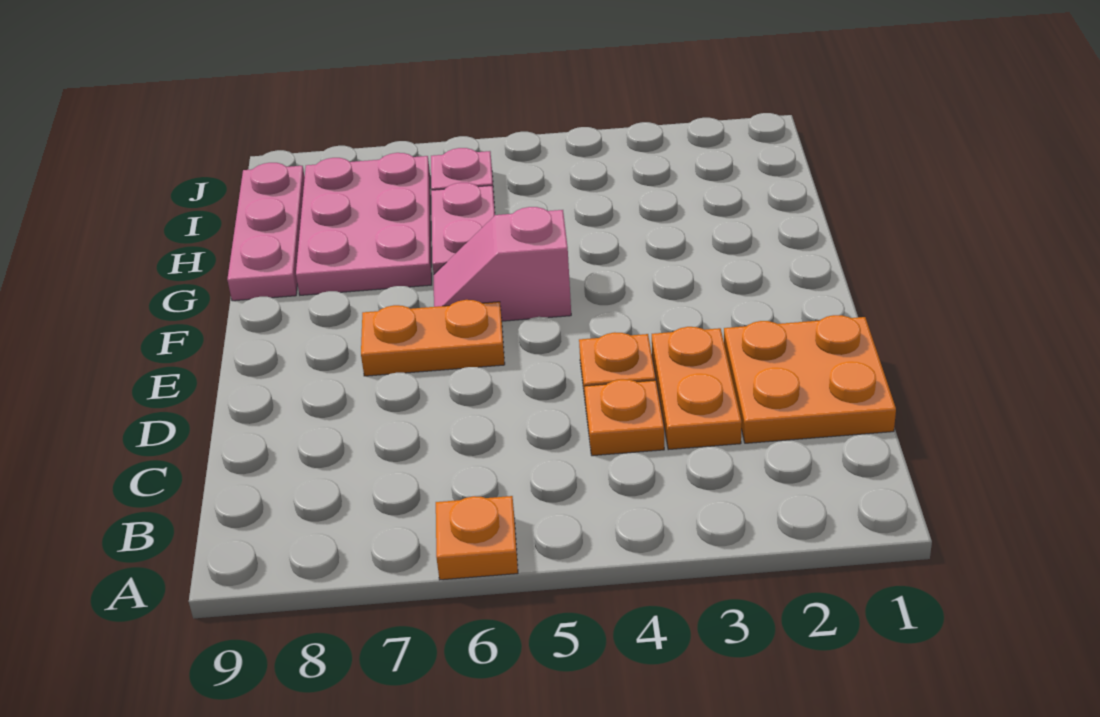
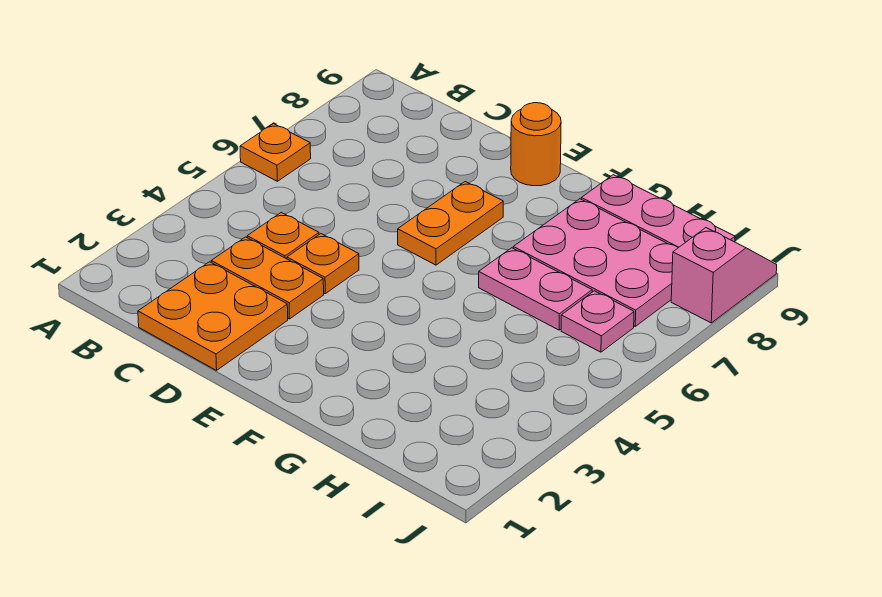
none -> orange round brick E9 level 1
pink slope F5:F6 level 1 top 5 -> pink slope J8:J9 level 1 top 8

